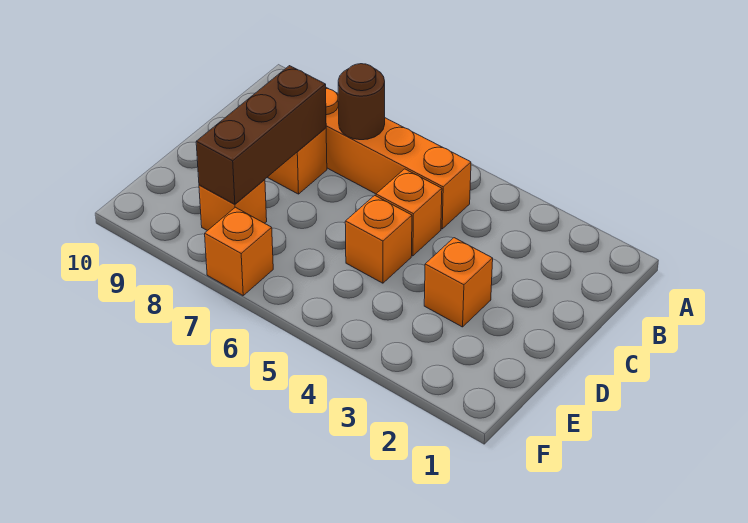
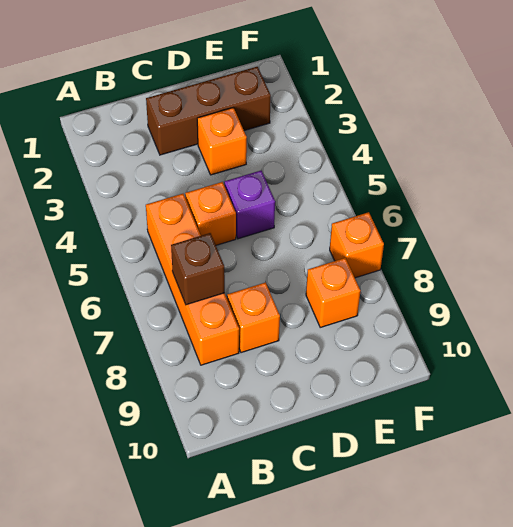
brown round brick B7 level 2 -> brown brick B7 level 2
brown brick C8:E8 level 2 -> brown brick C2:E2 level 1
orange brick D5 level 1 -> purple brick D5 level 1

